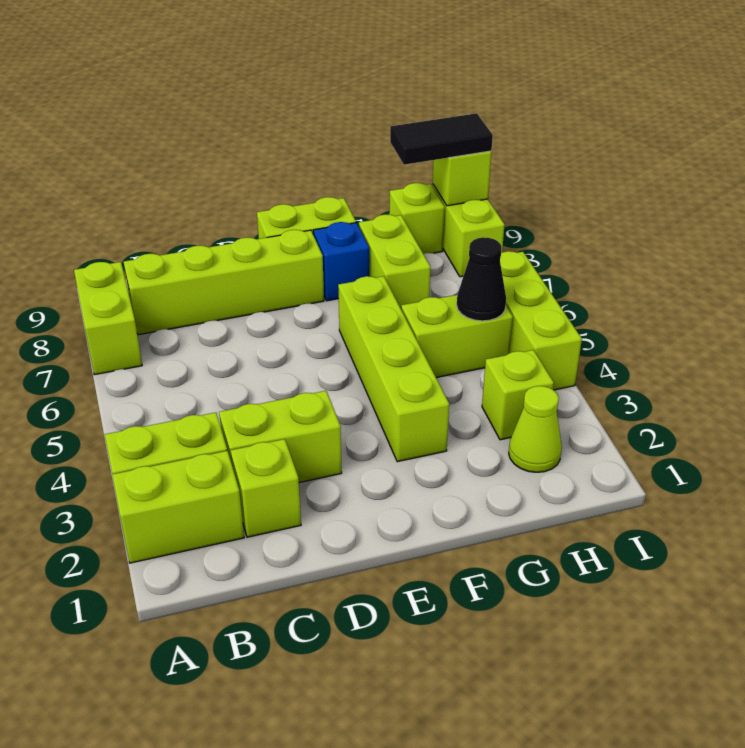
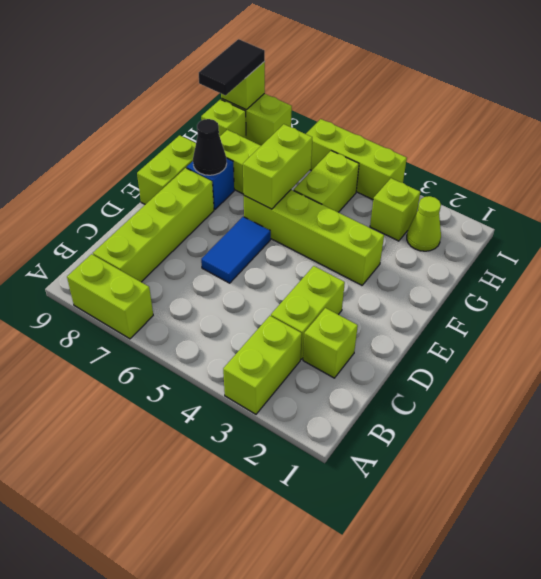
lime brick A2:B2 level 1 -> lime brick F6:G6 level 2
none -> blue tile D6:E6 level 1
black cone H5 level 2 -> black cone F8 level 2

